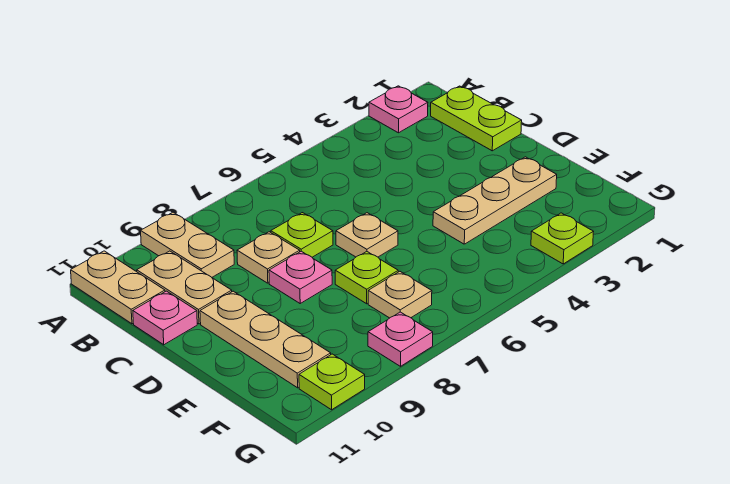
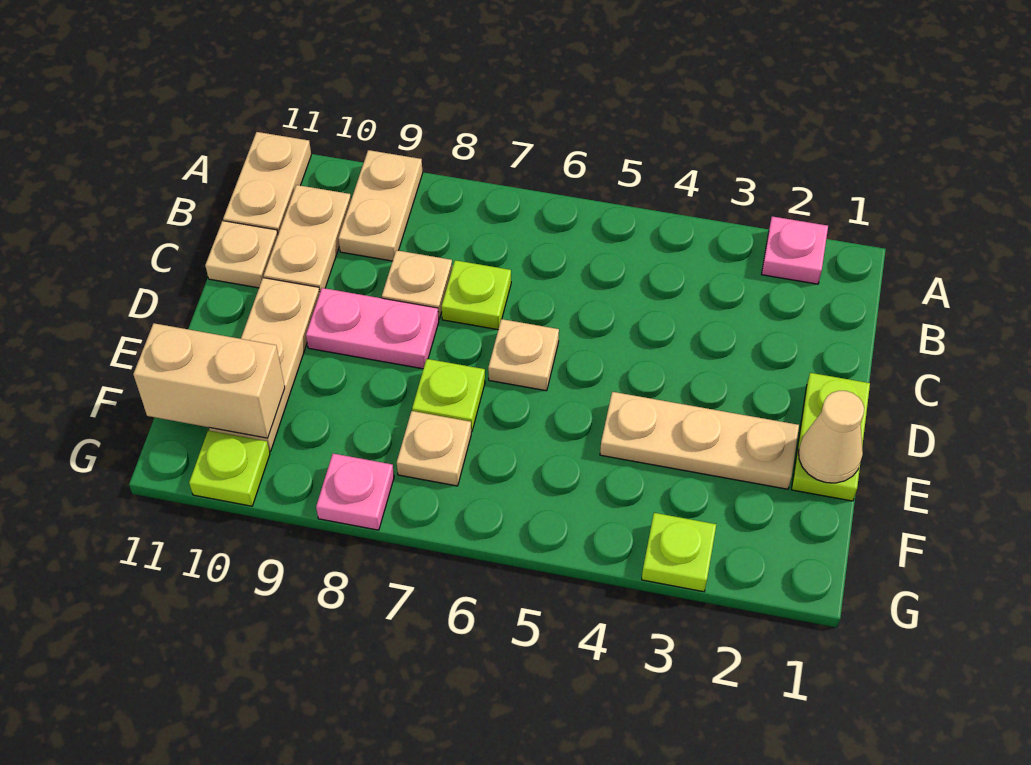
lime plate B1:C1 level 1 -> lime plate D1:E1 level 1
pink plate C11 level 1 -> tan plate C11 level 1
pink plate D8 level 1 -> pink plate D8:D9 level 1
none -> tan cone E1 level 2
none -> tan brick F10:F11 level 2

